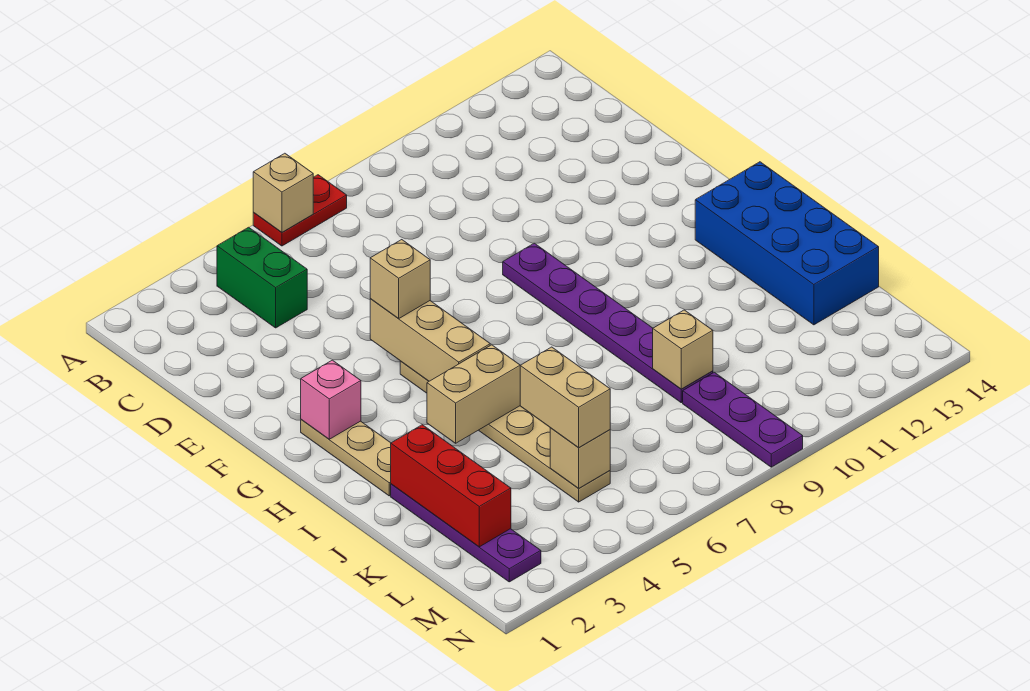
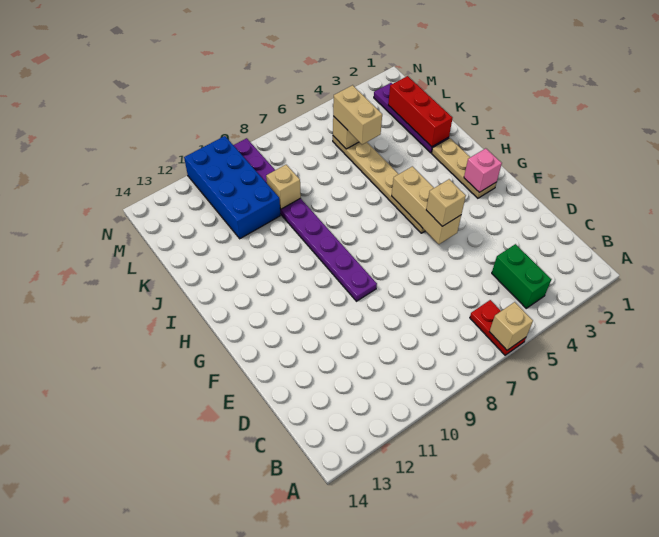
red plate A6:A7 level 1 -> red plate A6:B6 level 1
blue brick H13:K14 level 1 -> blue brick K10:N11 level 1
tan brick I4:I5 level 2 -> none

